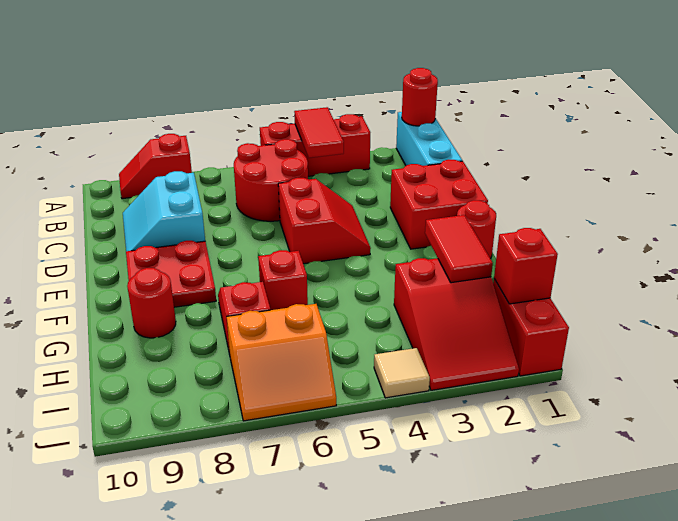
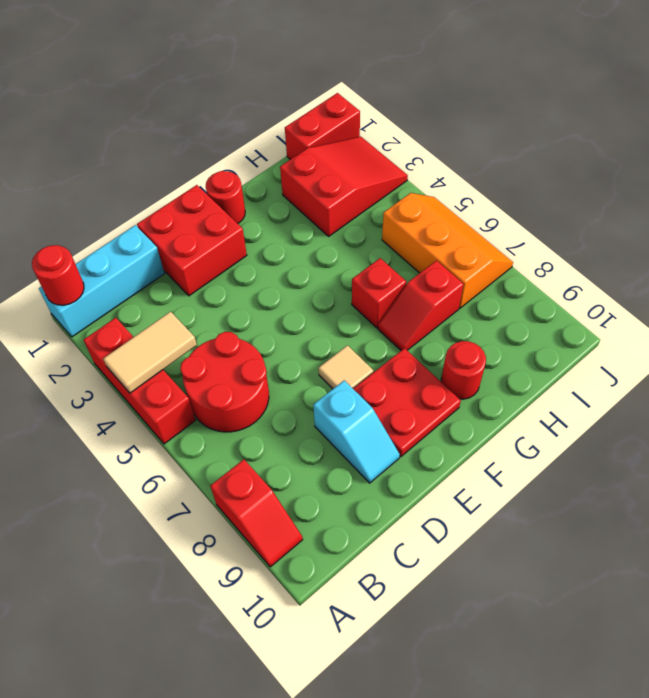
red tile A4:B4 level 2 -> tan tile A4:B4 level 2
cyan slope C8:D9 level 1 top 8 -> cyan slope D8:D9 level 1 top 8
red slope D4:E5 level 1 top 5 -> none
red tile G2:H2 level 2 -> none
red brick I1 level 2 -> none
orange slope I6:J7 level 1 top I -> orange slope I5:J7 level 1 top I
tan tile J4 level 1 -> tan tile E7 level 1

